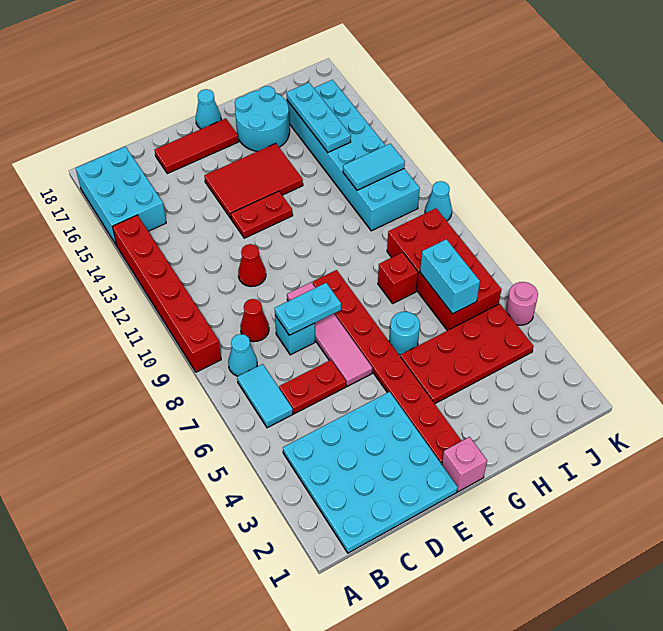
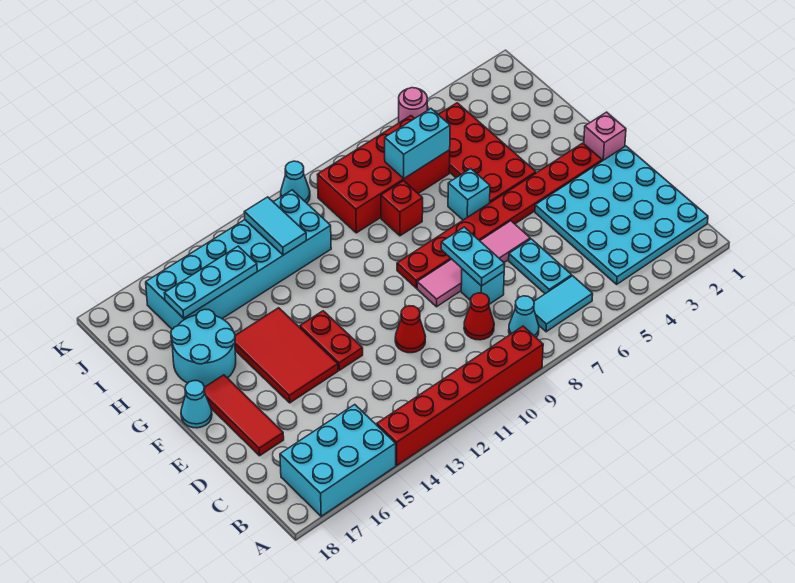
red plate C6:D6 level 1 -> cyan plate C6:D6 level 1
cyan round brick G6 level 1 -> cyan brick G6 level 1

